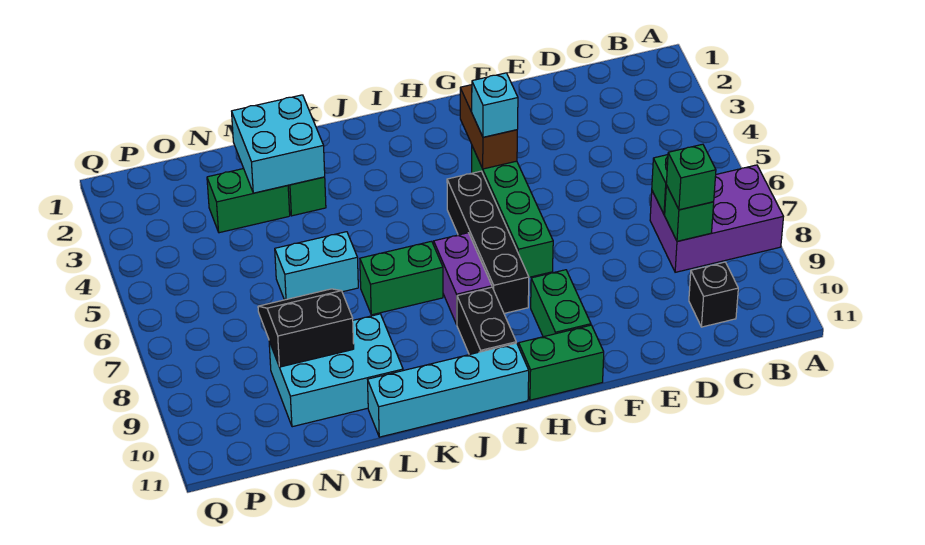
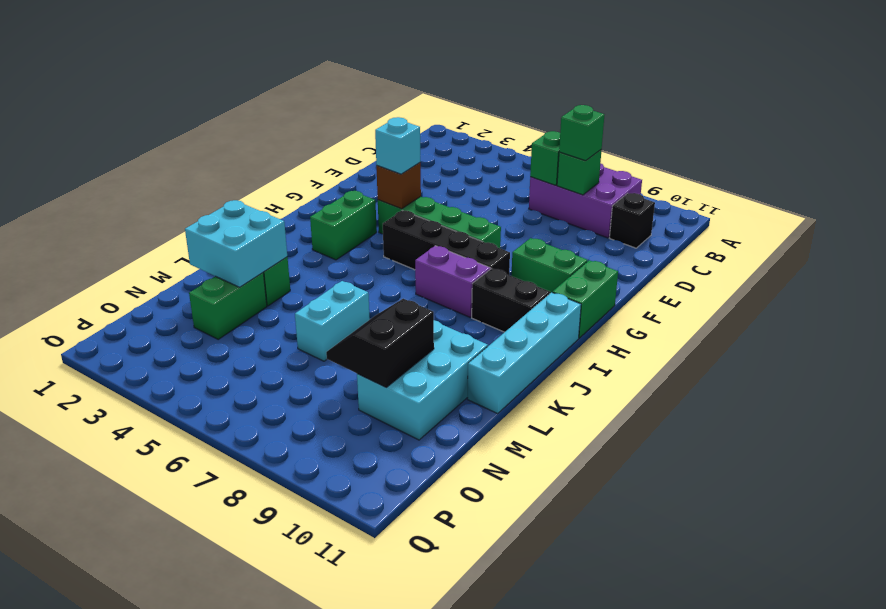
purple brick A7:C8 level 1 -> purple brick B7:C9 level 1
brown brick G3:G4 level 2 -> brown brick G4 level 2
green brick J7:K7 level 1 -> green brick H3:I3 level 1

